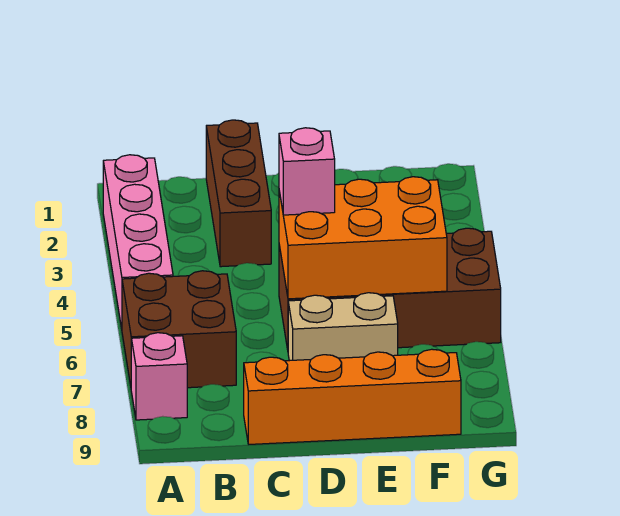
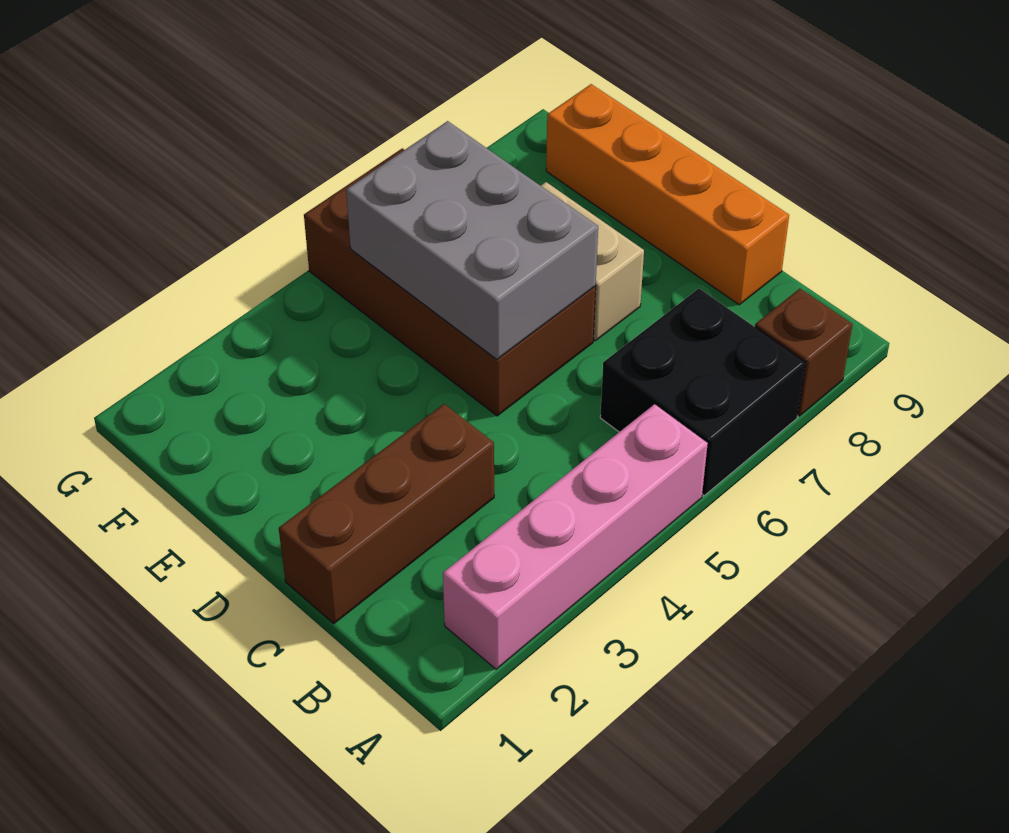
brown brick A6:B7 level 1 -> black brick A6:B7 level 1
pink brick A8 level 1 -> brown brick A8 level 1
orange brick D5:F6 level 2 -> grey brick D5:F6 level 2
pink brick D5 level 3 -> none

